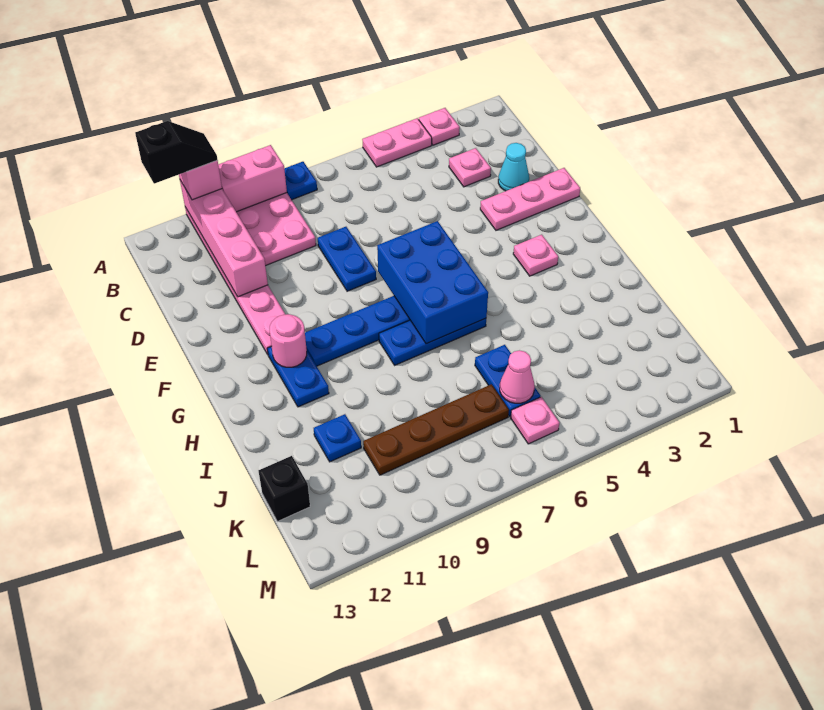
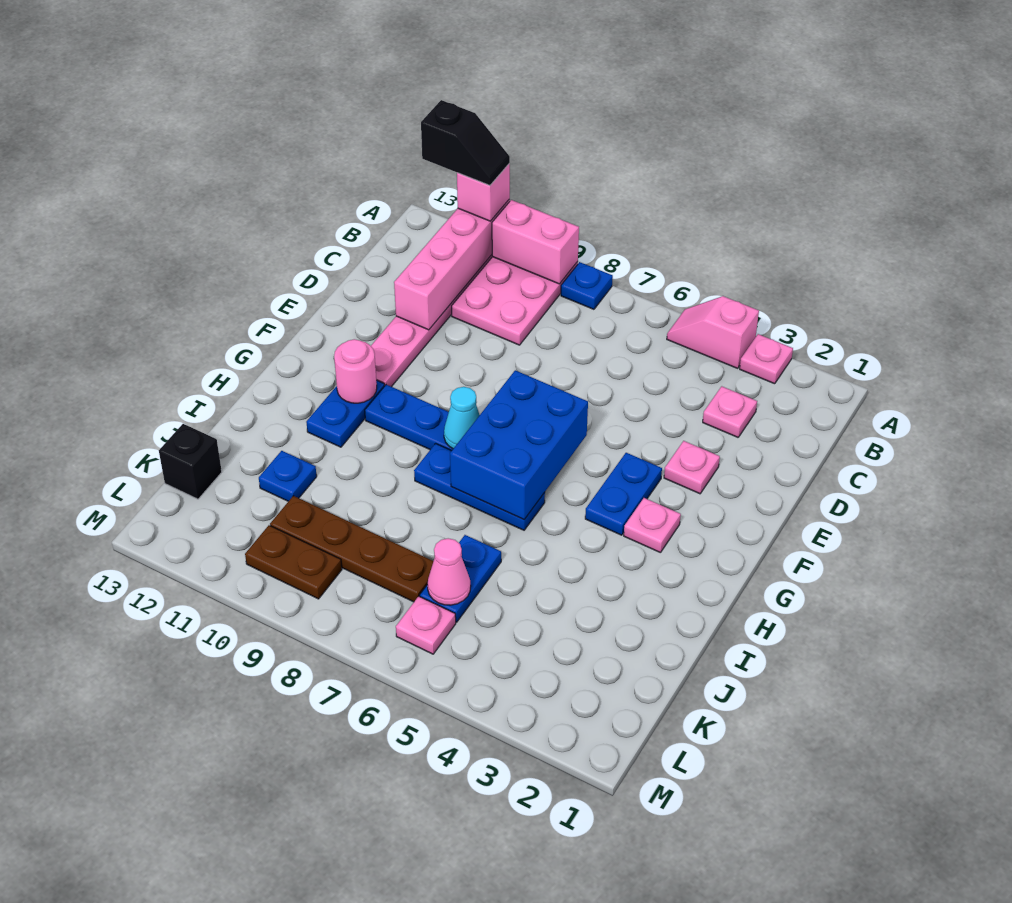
pink plate A4:A5 level 1 -> pink slope A4:A5 level 1 top 4
cyan cone D2 level 1 -> cyan cone G8 level 2
blue plate D8:E8 level 1 -> blue plate F4:G4 level 1
pink plate E1:E3 level 1 -> pink plate E3 level 1
none -> brown plate L9:L10 level 1

